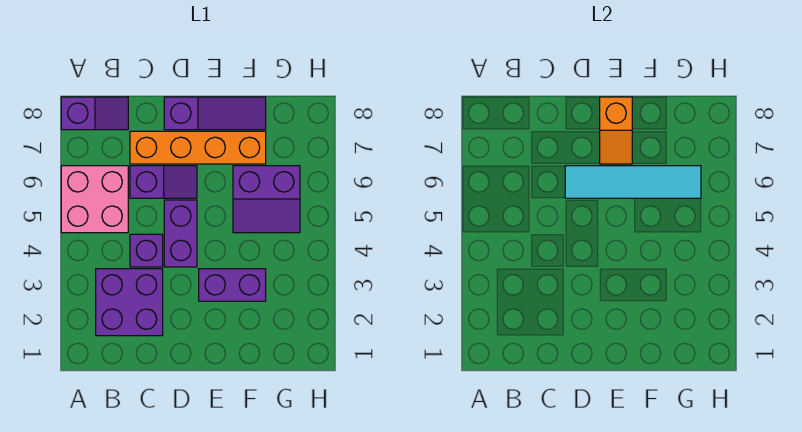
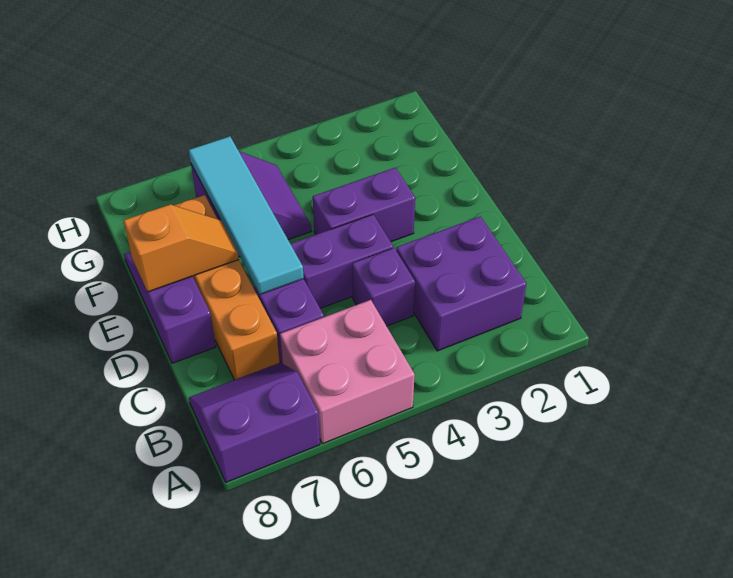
purple slope A8:B8 level 1 top A -> purple slope A7:B8 level 1 top A
purple brick E3:F3 level 1 -> purple brick E3:E4 level 1

